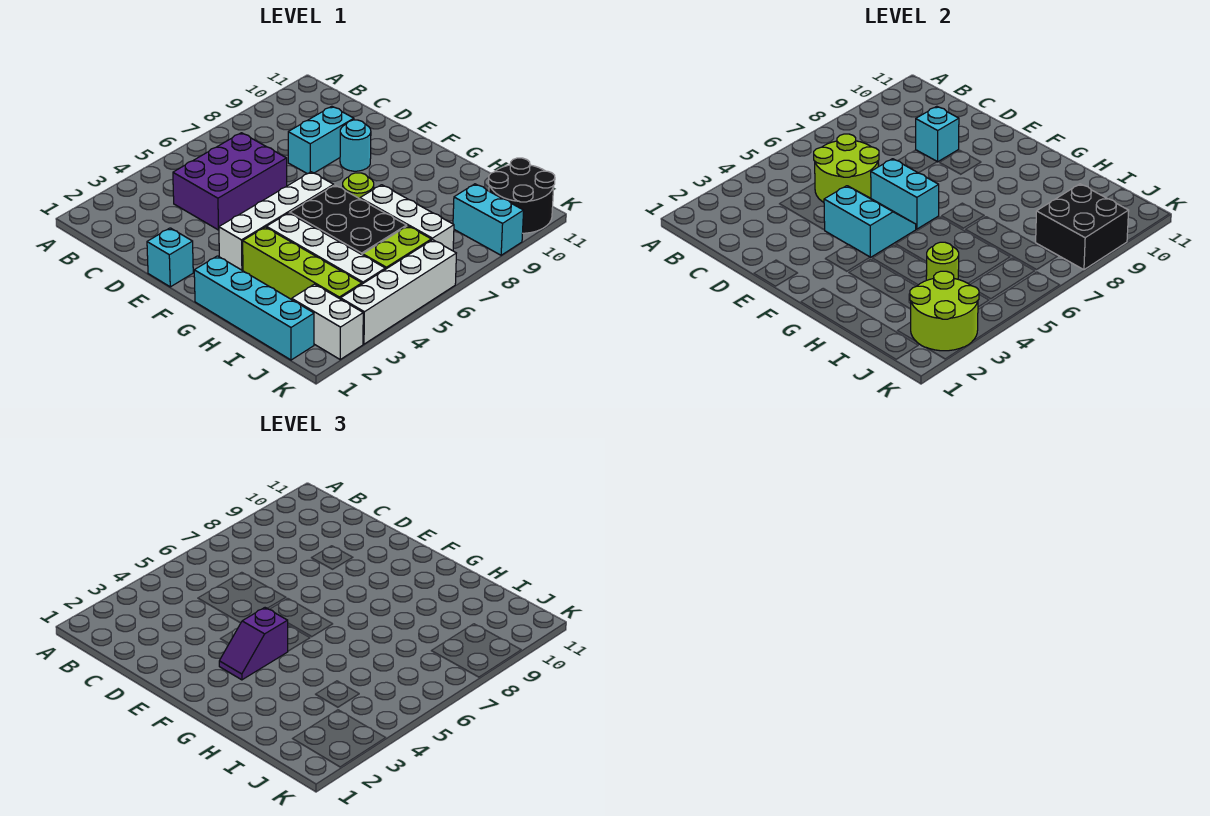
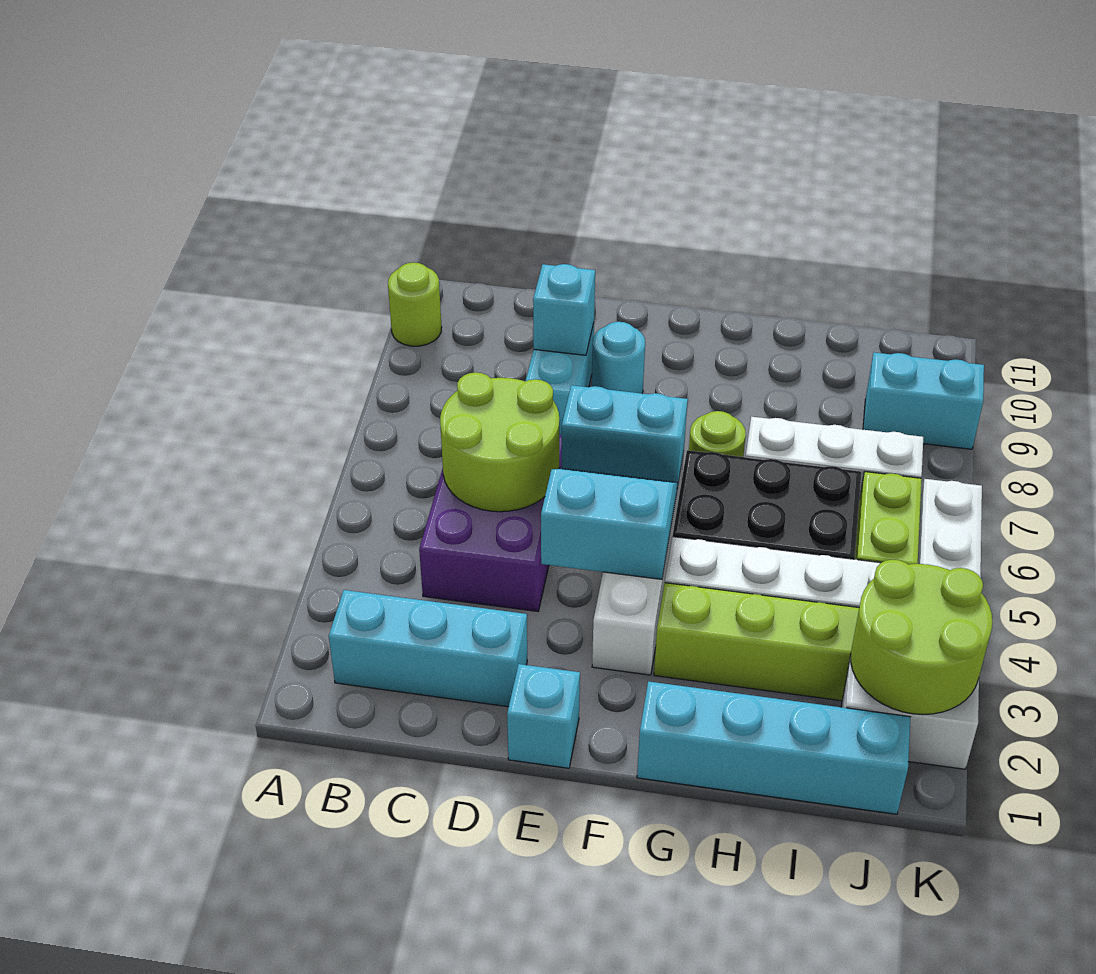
none -> cyan brick B2:D2 level 1
purple slope F3:F4 level 3 top 4 -> none
lime round brick I4 level 2 -> lime round brick A10 level 1
black brick J8:K9 level 2 -> none
black round brick J10:K11 level 1 -> none

